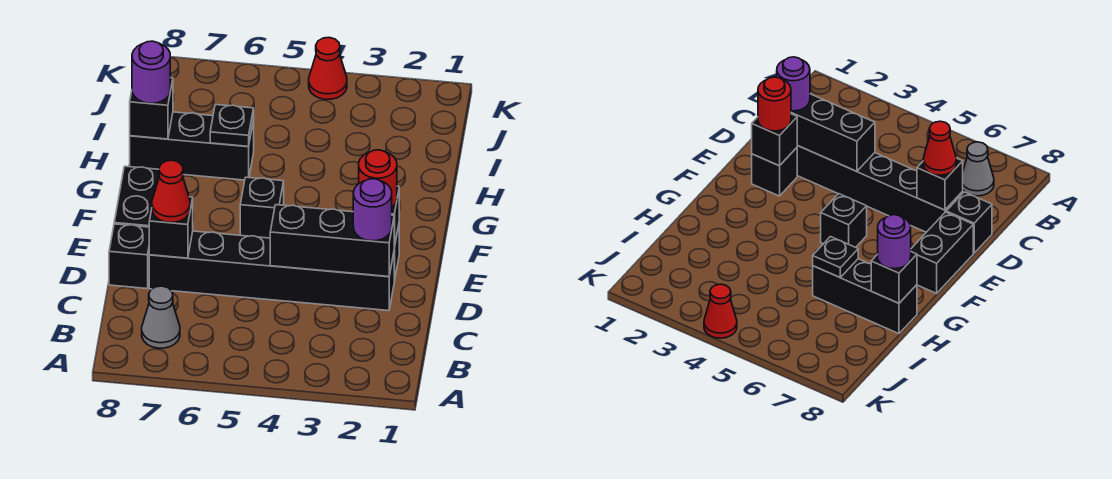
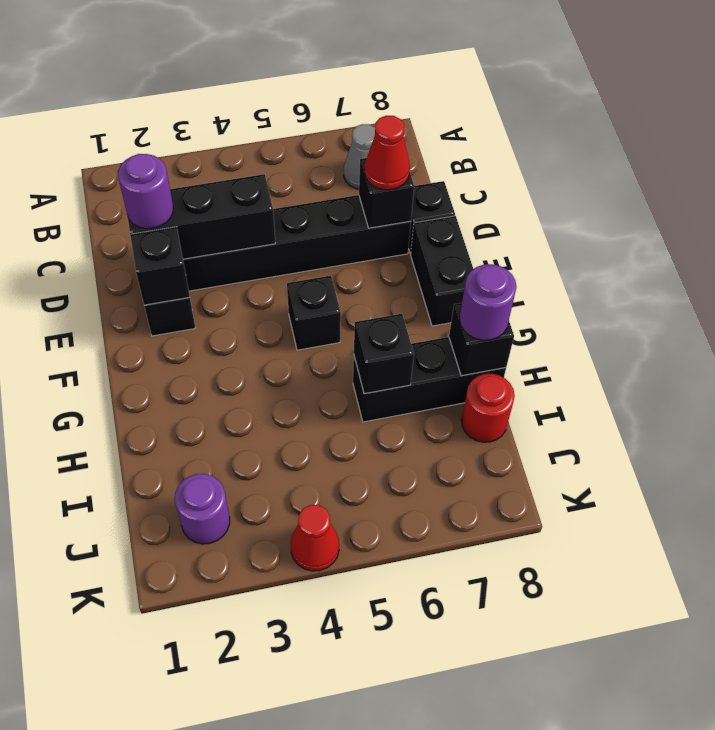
red round brick E2 level 3 -> red round brick I8 level 1
black plate H6 level 2 -> black brick H6 level 2
none -> purple round brick J2 level 1

